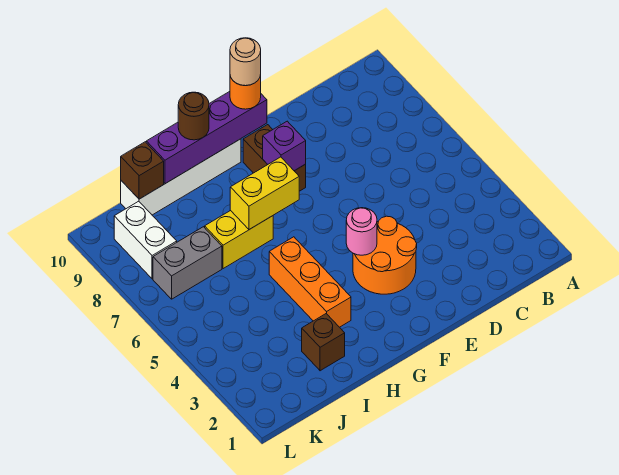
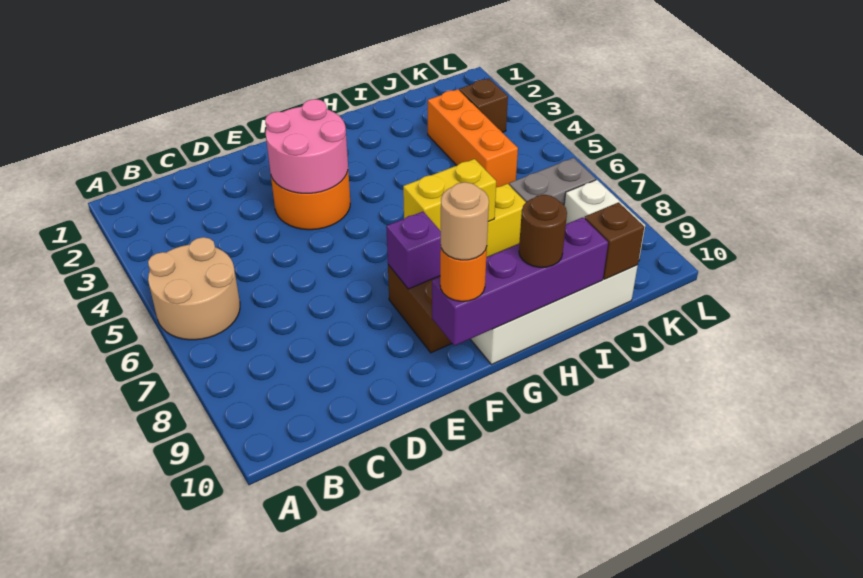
none -> tan round brick A5:B6 level 1
pink round brick F4 level 2 -> pink round brick E3:F4 level 2
orange brick H3:H5 level 1 -> orange brick J3:J5 level 1
brown brick I2 level 1 -> brown brick K3 level 1

